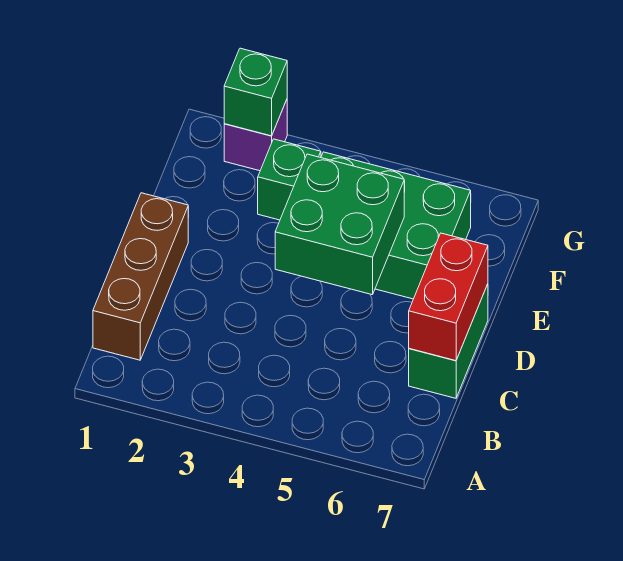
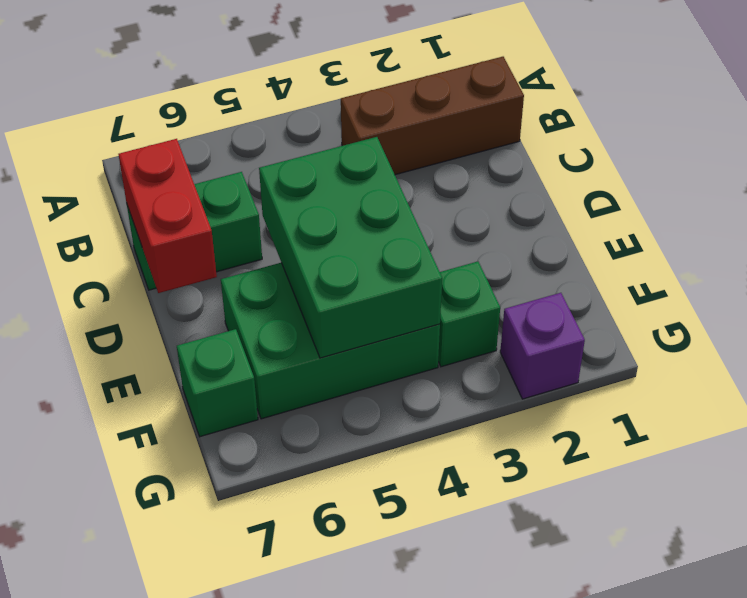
brown brick B1:D1 level 1 -> brown brick B1:B3 level 1
green brick C7:D7 level 1 -> green brick C6:C7 level 1
green brick D4:E5 level 2 -> green brick D4:F5 level 2
green brick G2 level 2 -> green brick F7 level 1

